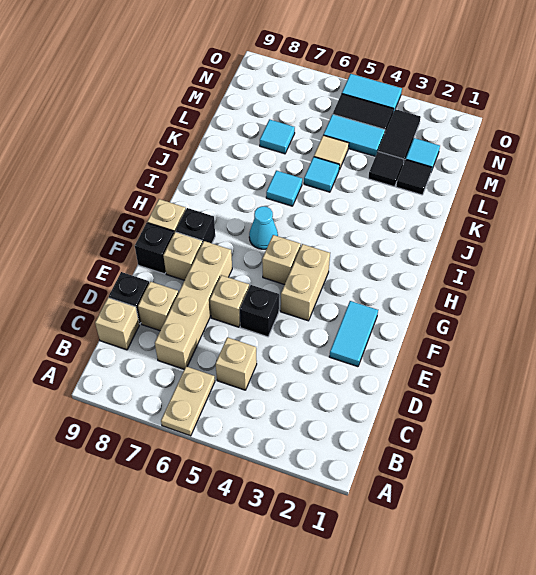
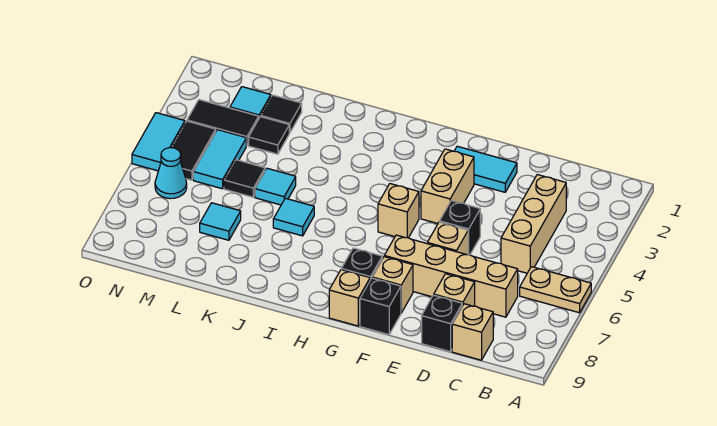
tan brick C5 level 1 -> tan brick C3:C5 level 1
tan brick F4:G4 level 1 -> tan brick F3:F4 level 1
cyan cone H6 level 1 -> cyan cone N6 level 1
tan tile L5 level 1 -> black tile L5 level 1

